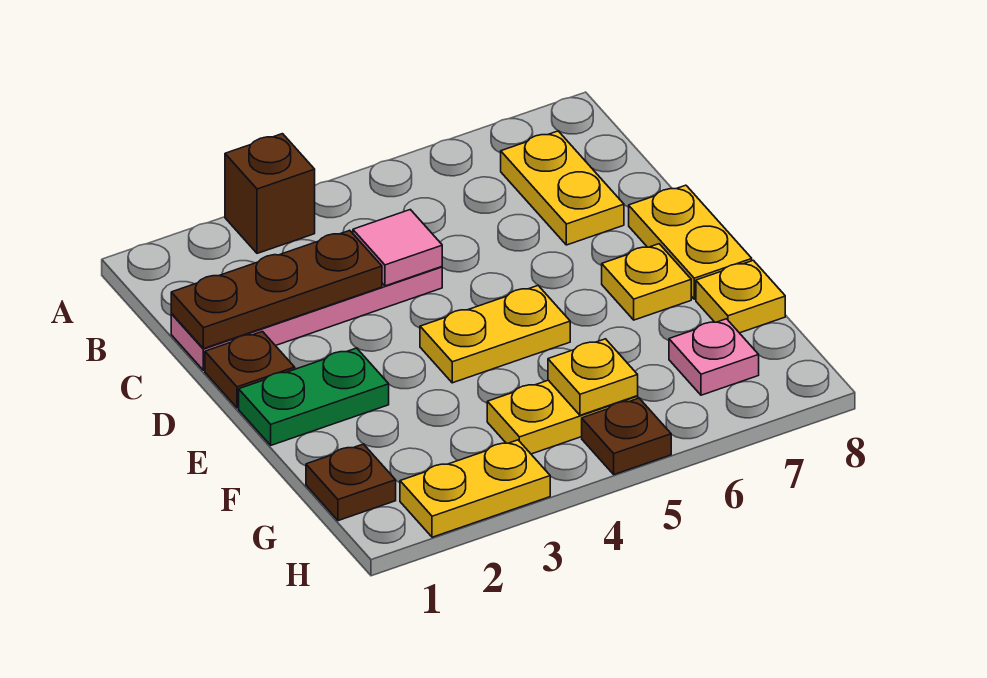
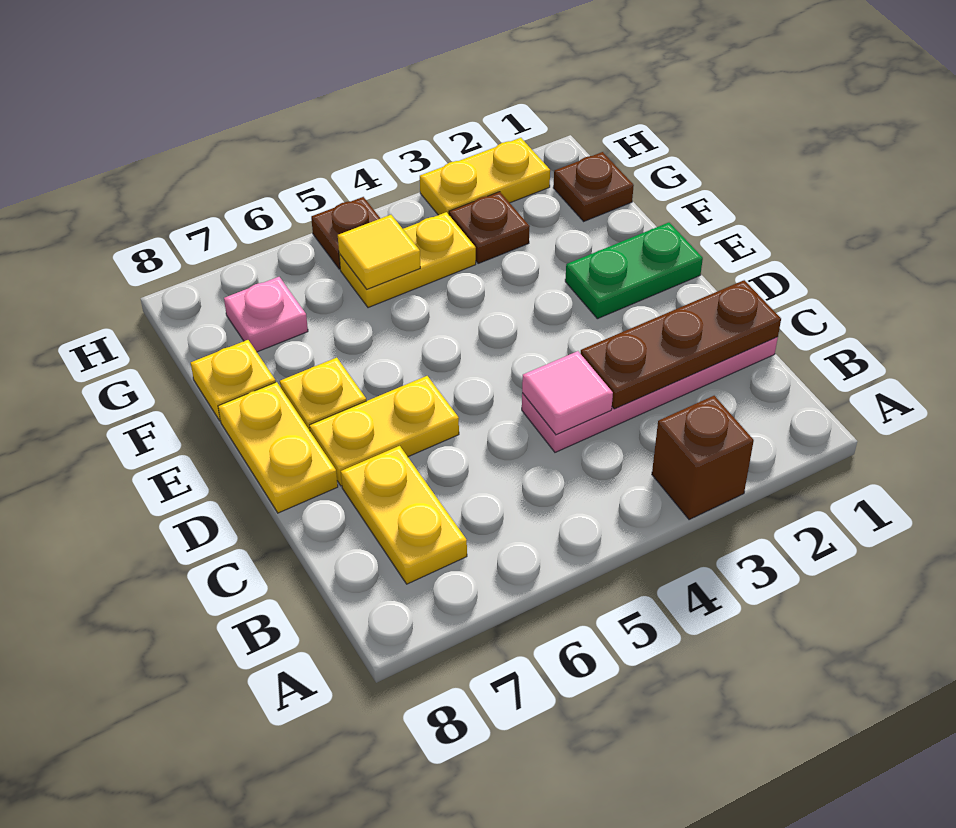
brown plate D1 level 1 -> brown plate G3 level 1
yellow plate E4:E5 level 1 -> yellow plate D6:D7 level 1
yellow plate G5 level 2 -> yellow tile G5 level 2

